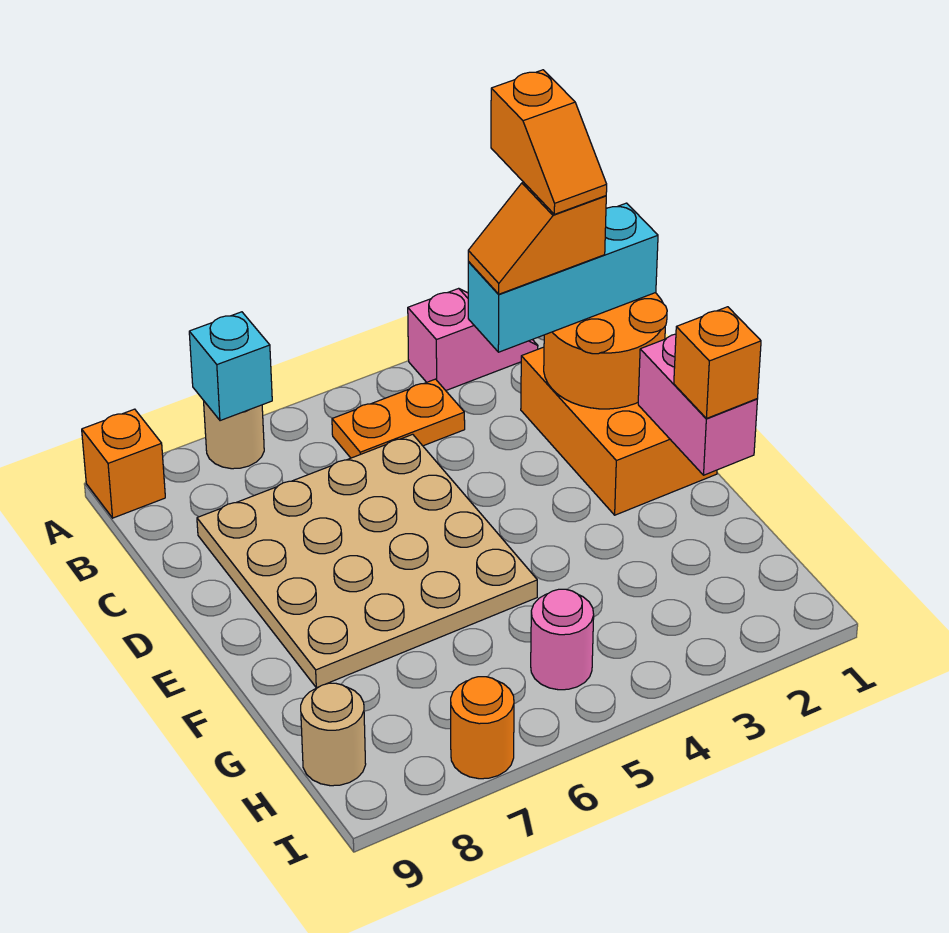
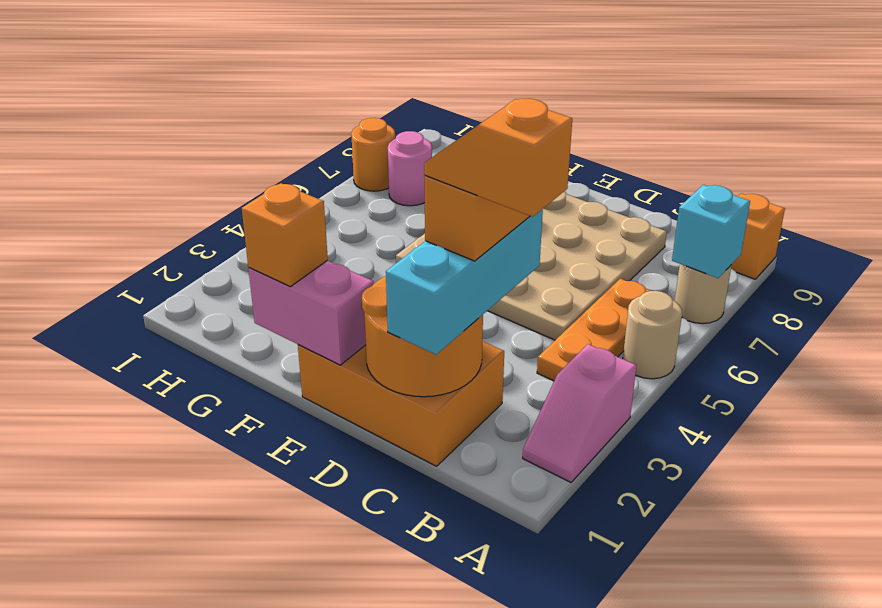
orange plate B4:B5 level 1 -> orange plate B4:B6 level 1
pink round brick H5 level 1 -> pink round brick H7 level 1
tan round brick H9 level 1 -> tan round brick A5 level 1

